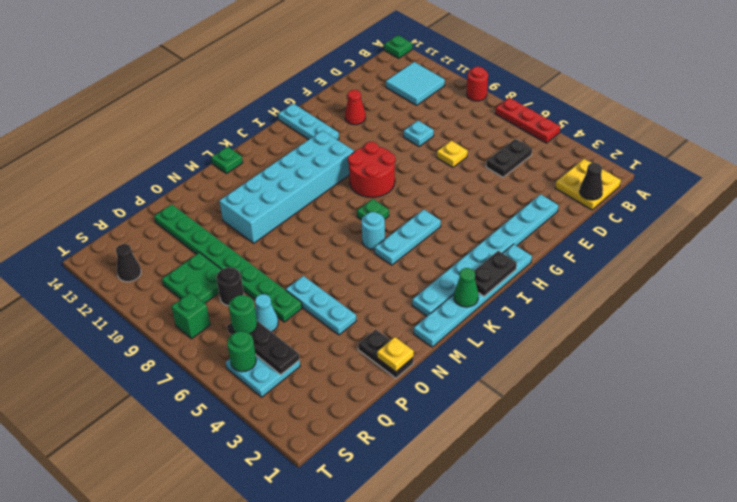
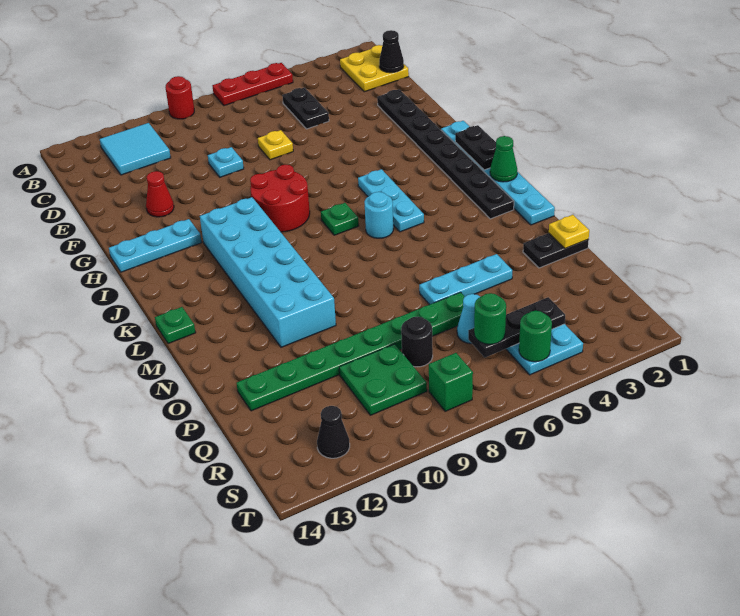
green plate A14 level 1 -> none
cyan plate E2:L2 level 1 -> black plate E2:L2 level 1

